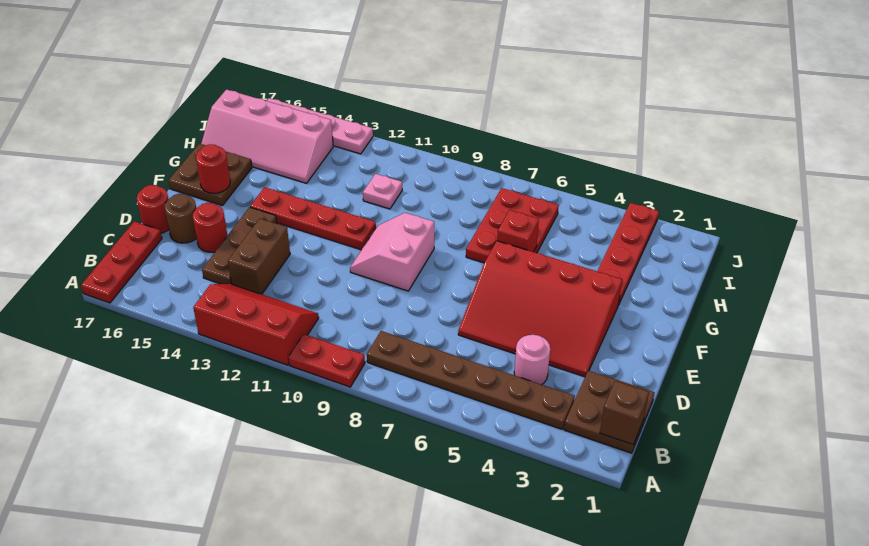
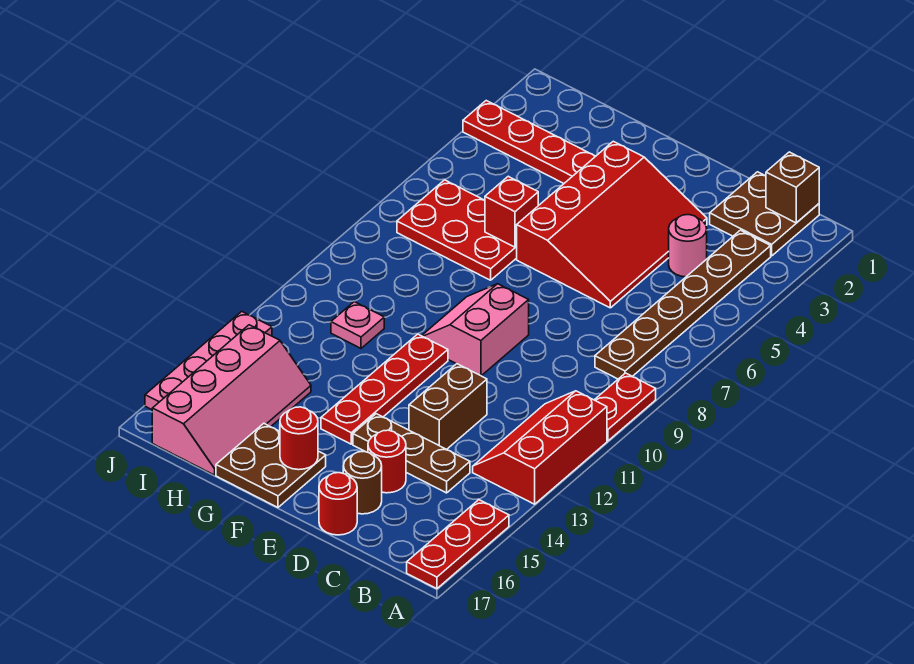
red plate A17:C17 level 1 -> red plate A15:A17 level 1
brown brick C13:D13 level 1 -> brown brick D12:D13 level 1
pink slope E9:F10 level 1 top 9 -> pink slope E9:F10 level 1 top E

